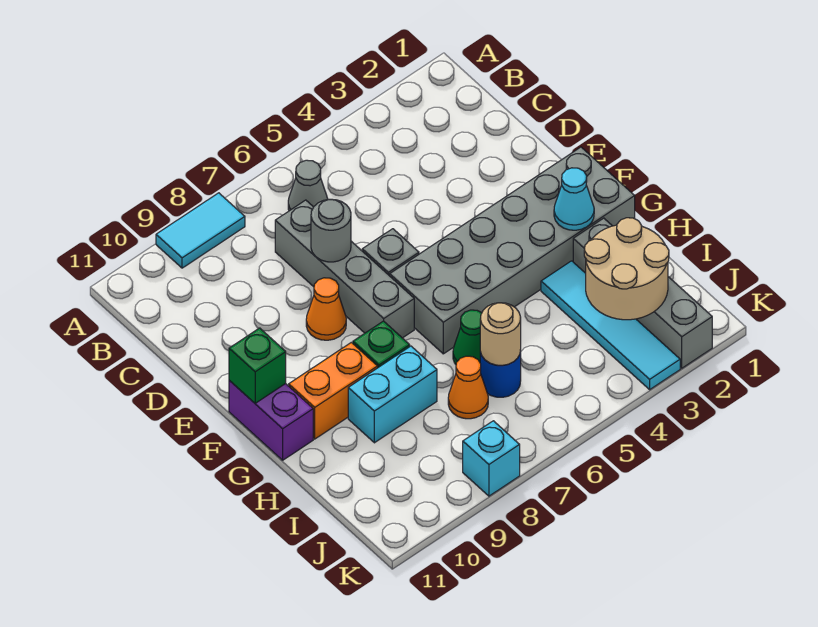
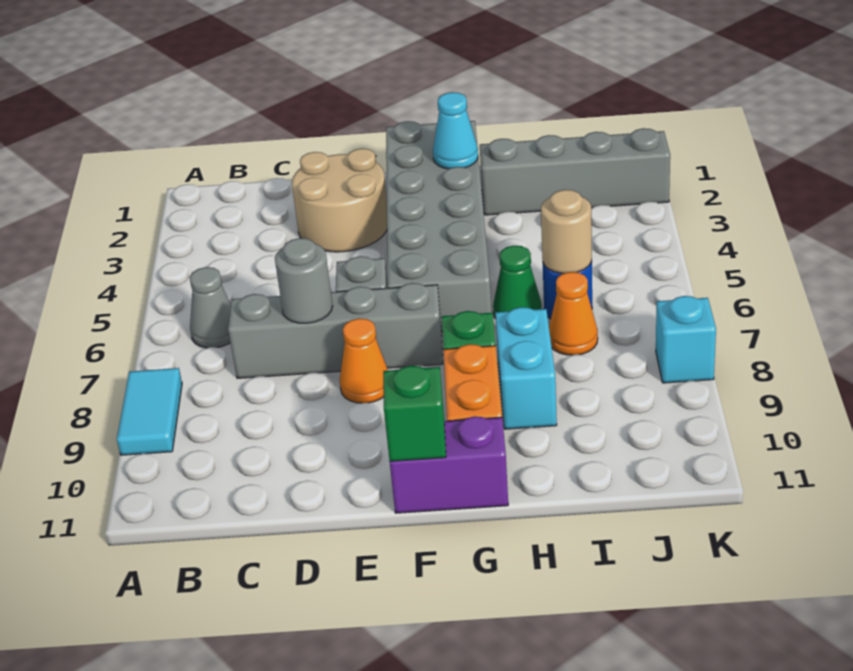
cyan tile H3:K3 level 1 -> none
tan round brick I2:J3 level 2 -> tan round brick D2:E3 level 1

